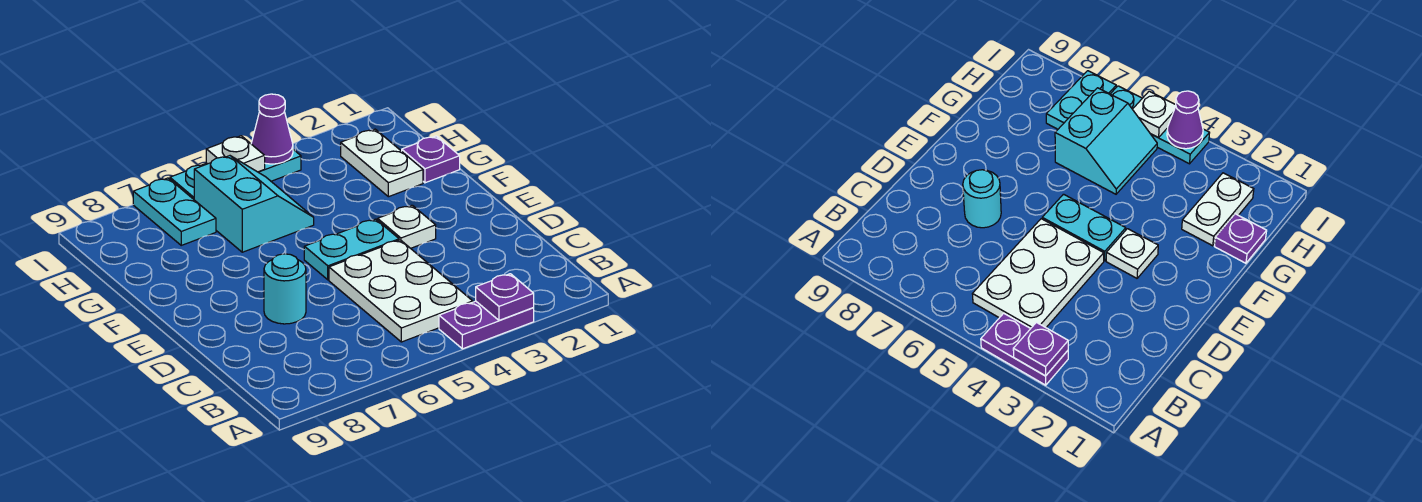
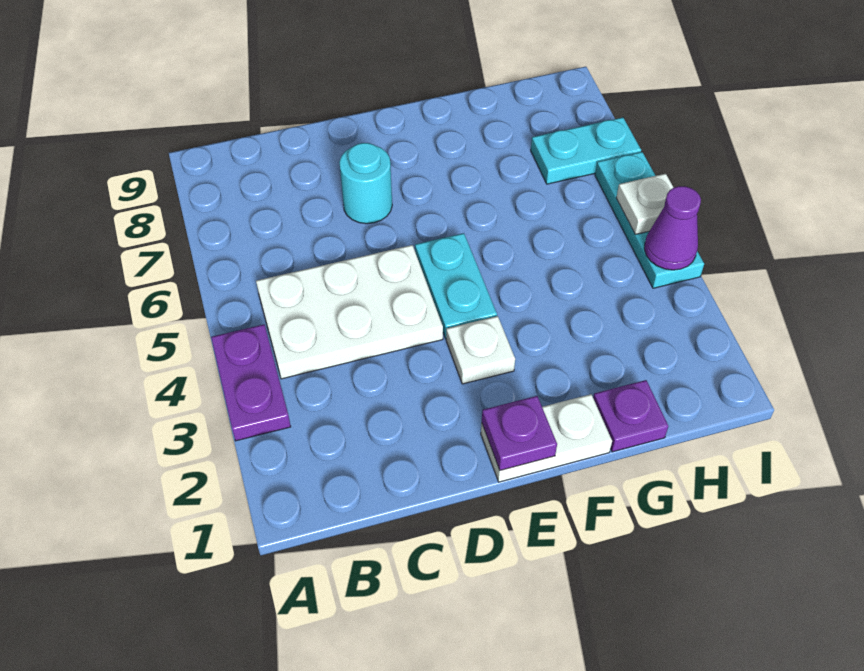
purple plate A3 level 2 -> purple plate E1 level 2
white plate G2:H2 level 1 -> white plate E1:F1 level 1
cyan slope G5:H6 level 1 top 6 -> none

